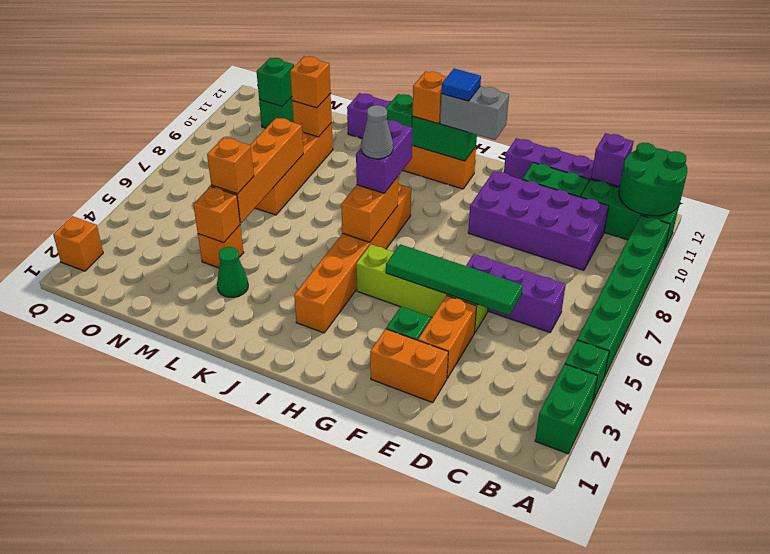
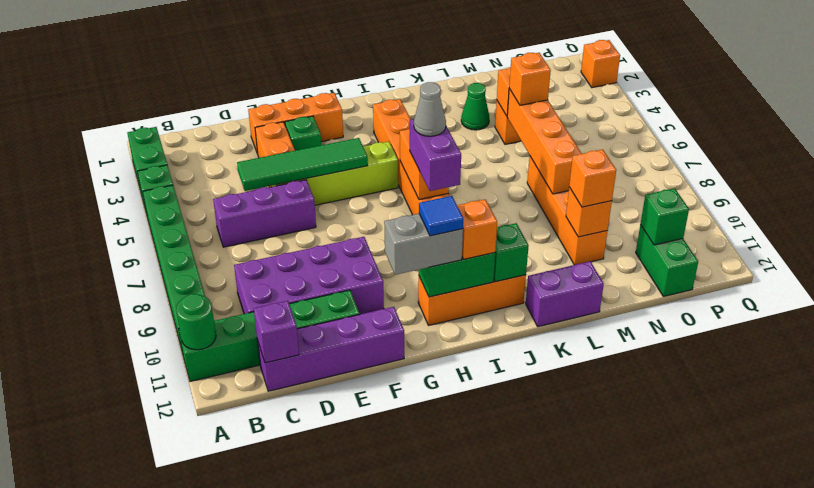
green round brick A11:B12 level 2 -> green round brick A11 level 2
orange brick E2:F2 level 1 -> orange brick E2:G2 level 1

